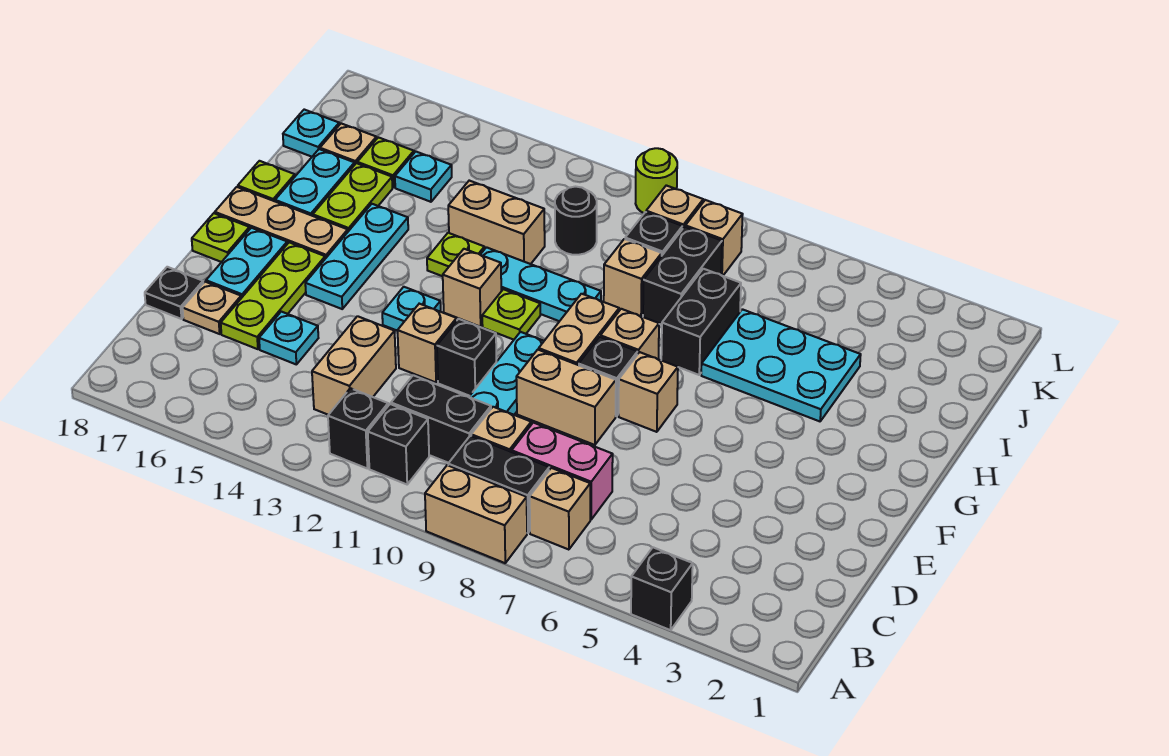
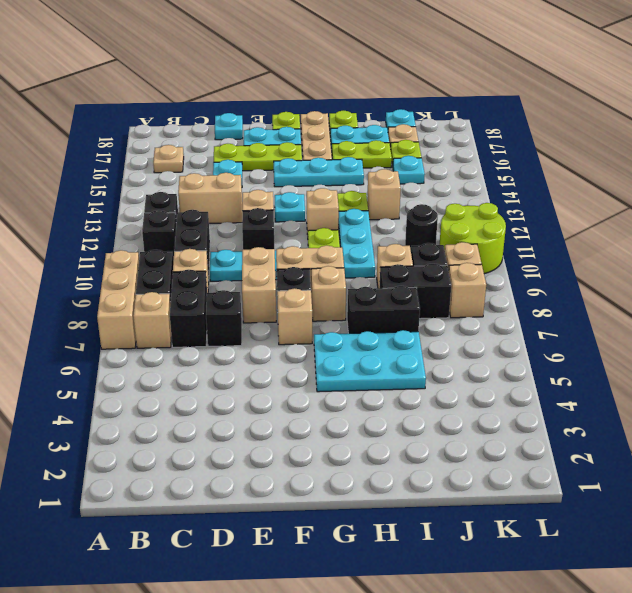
black brick A4 level 1 -> black brick D7 level 1
tan brick A8:A9 level 1 -> tan brick A7:A9 level 1
pink brick C7:C8 level 1 -> black brick C7:C8 level 1
tan plate D17 level 1 -> tan plate B16 level 1
black plate D18 level 1 -> cyan plate D18 level 1
cyan plate H4:I6 level 1 -> cyan plate G5:I6 level 1
tan brick I12:I13 level 1 -> tan brick I13 level 1
lime round brick L10 level 1 -> lime round brick K10:L11 level 1

